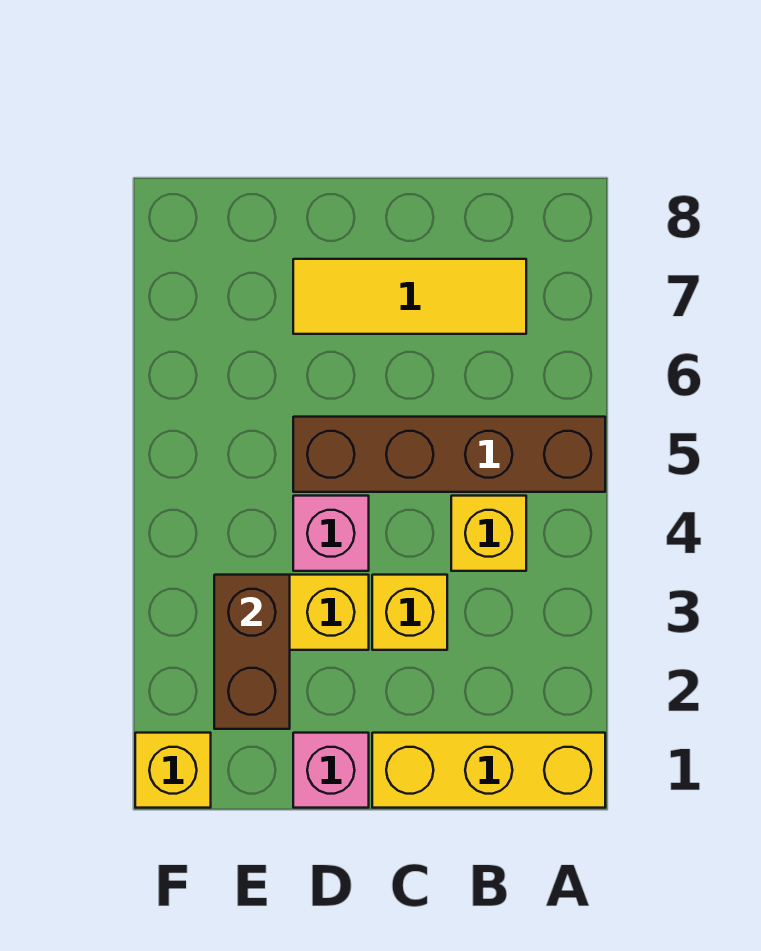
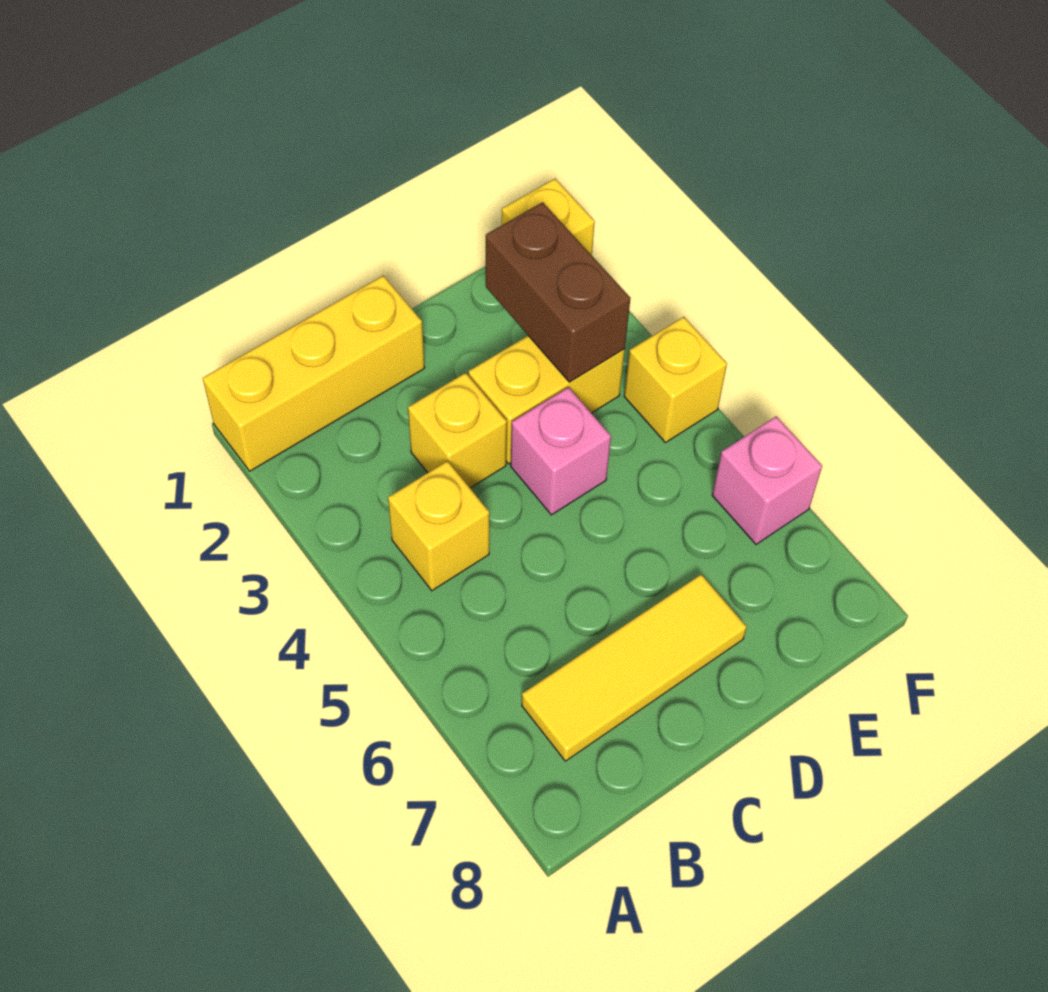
brown brick A5:D5 level 1 -> none
pink brick D1 level 1 -> pink brick F6 level 1
none -> yellow brick F4 level 1

